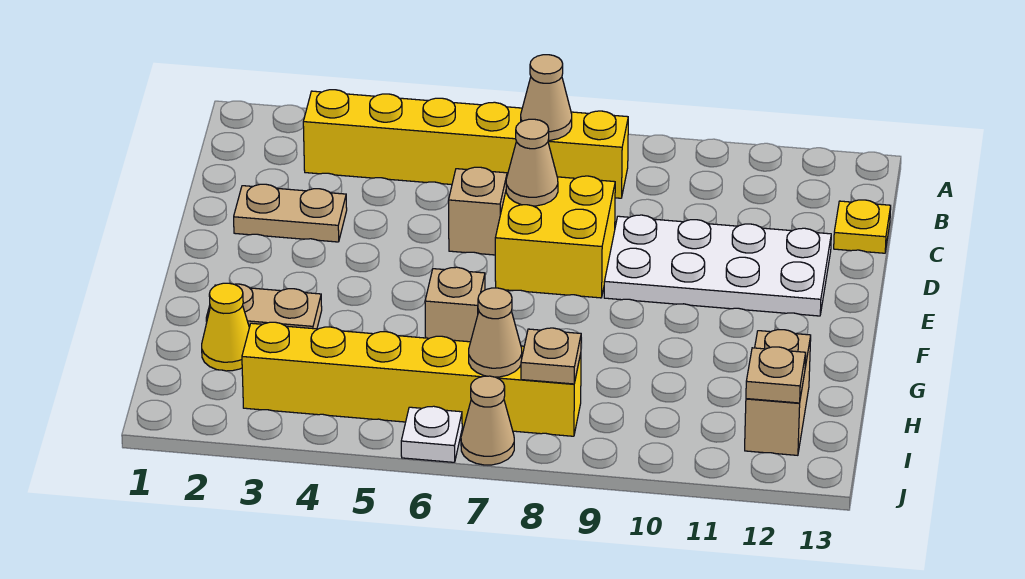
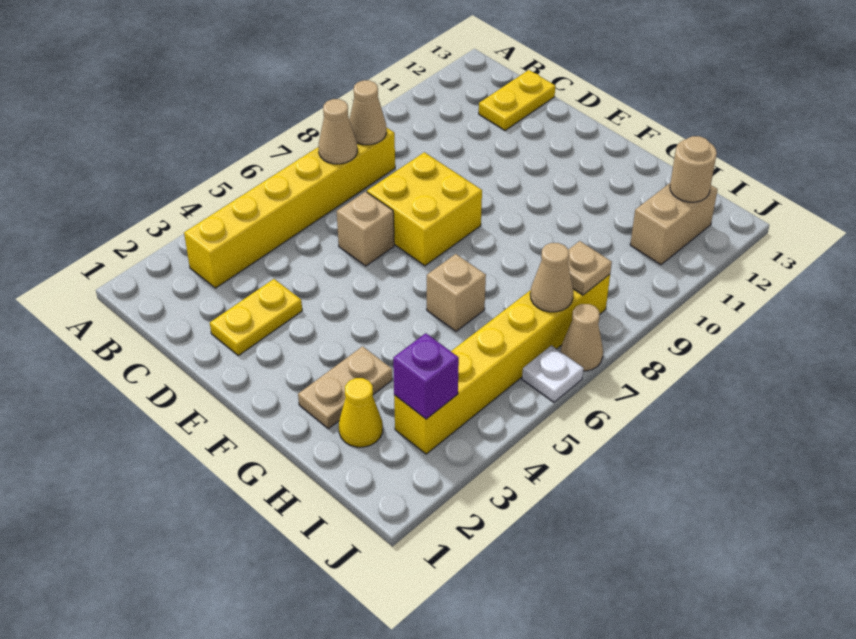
yellow plate C13 level 1 -> yellow plate C12:C13 level 1
tan plate D2:D3 level 1 -> yellow plate D2:D3 level 1
tan cone D7 level 2 -> tan cone B8 level 2
white plate D9:E12 level 1 -> none
tan brick H12:I12 level 1 -> tan brick I11:I12 level 1
none -> purple brick I3 level 2
tan plate I12 level 2 -> tan round brick I12 level 2

